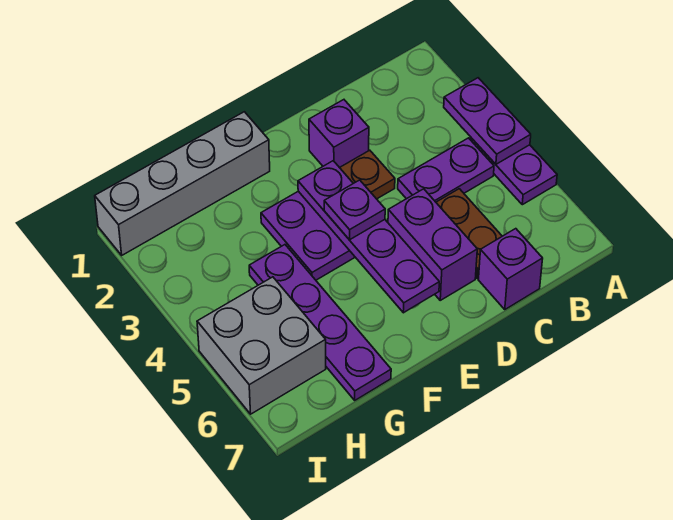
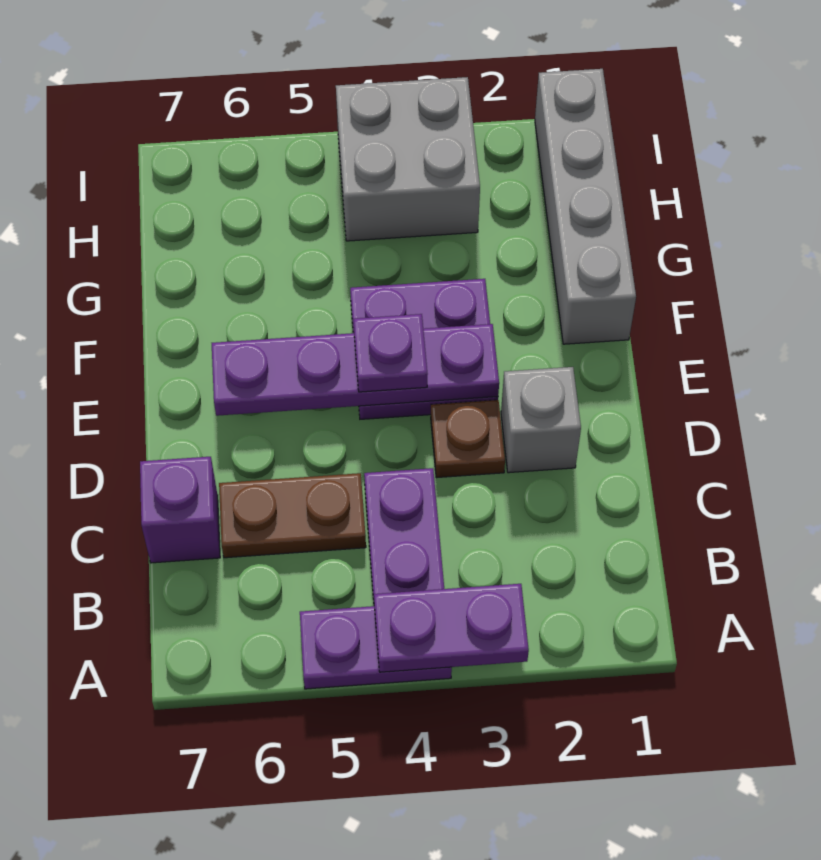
purple brick D2 level 1 -> grey brick D2 level 1
purple brick D5:D6 level 1 -> none
purple plate G4:G7 level 1 -> none
grey brick H5:I6 level 1 -> grey brick H3:I4 level 1

